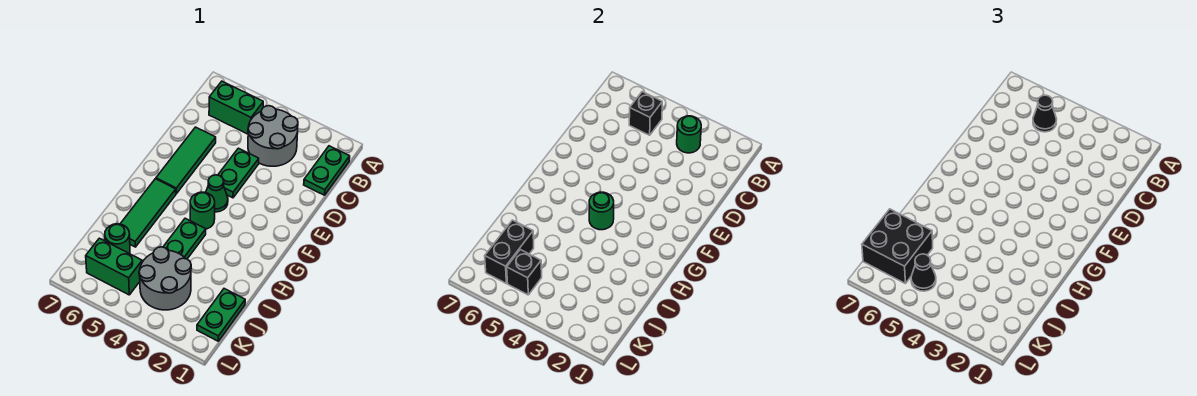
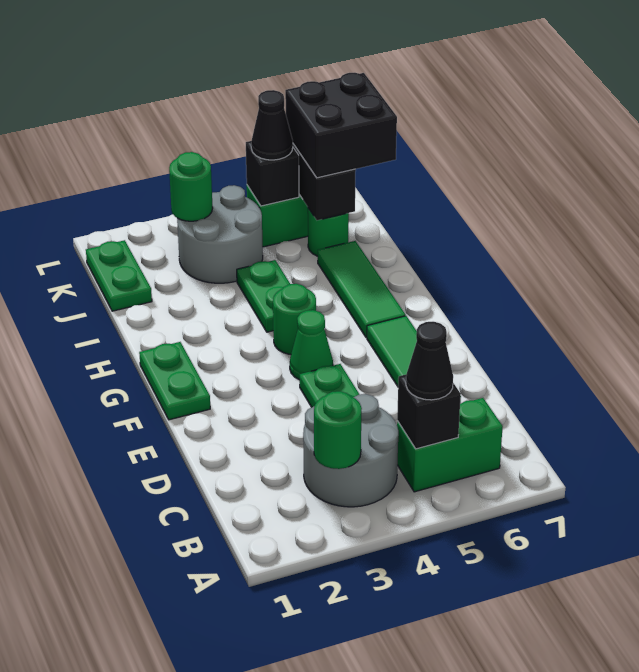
green plate B1:C1 level 1 -> green plate F1:G1 level 1
green round brick G4 level 2 -> green round brick K3 level 2

